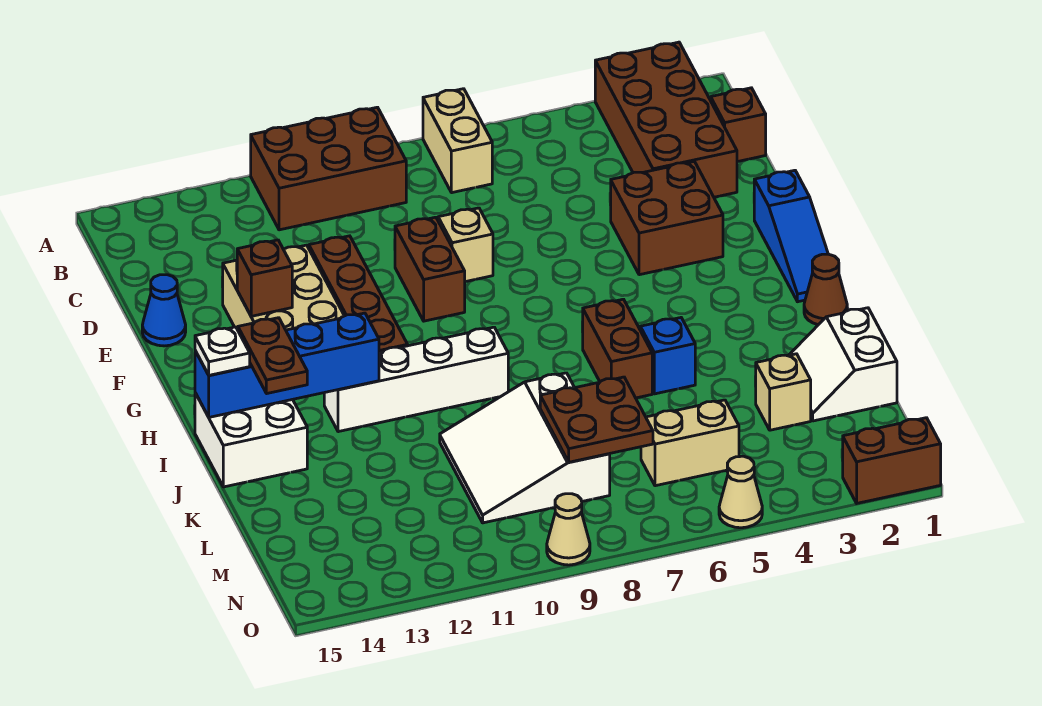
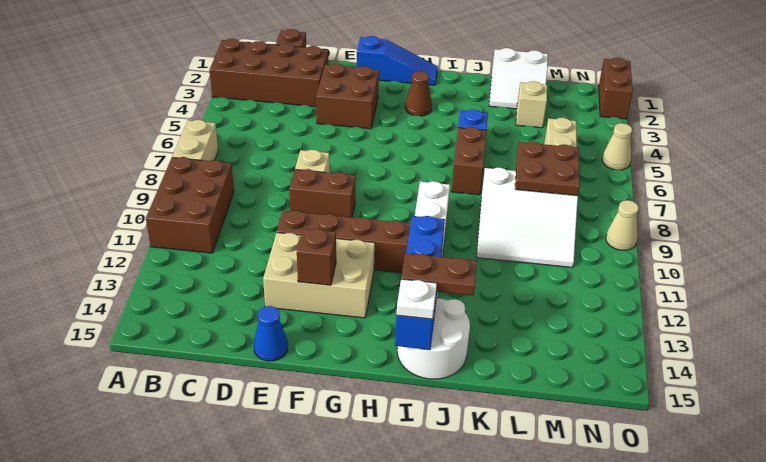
tan brick A7:B7 level 1 -> tan brick A7:A8 level 1
brown cone I1 level 1 -> brown cone H3 level 1
brown brick I6:J6 level 1 -> brown brick J6:J7 level 1
white brick I14:J15 level 1 -> white round brick I14:J15 level 1

